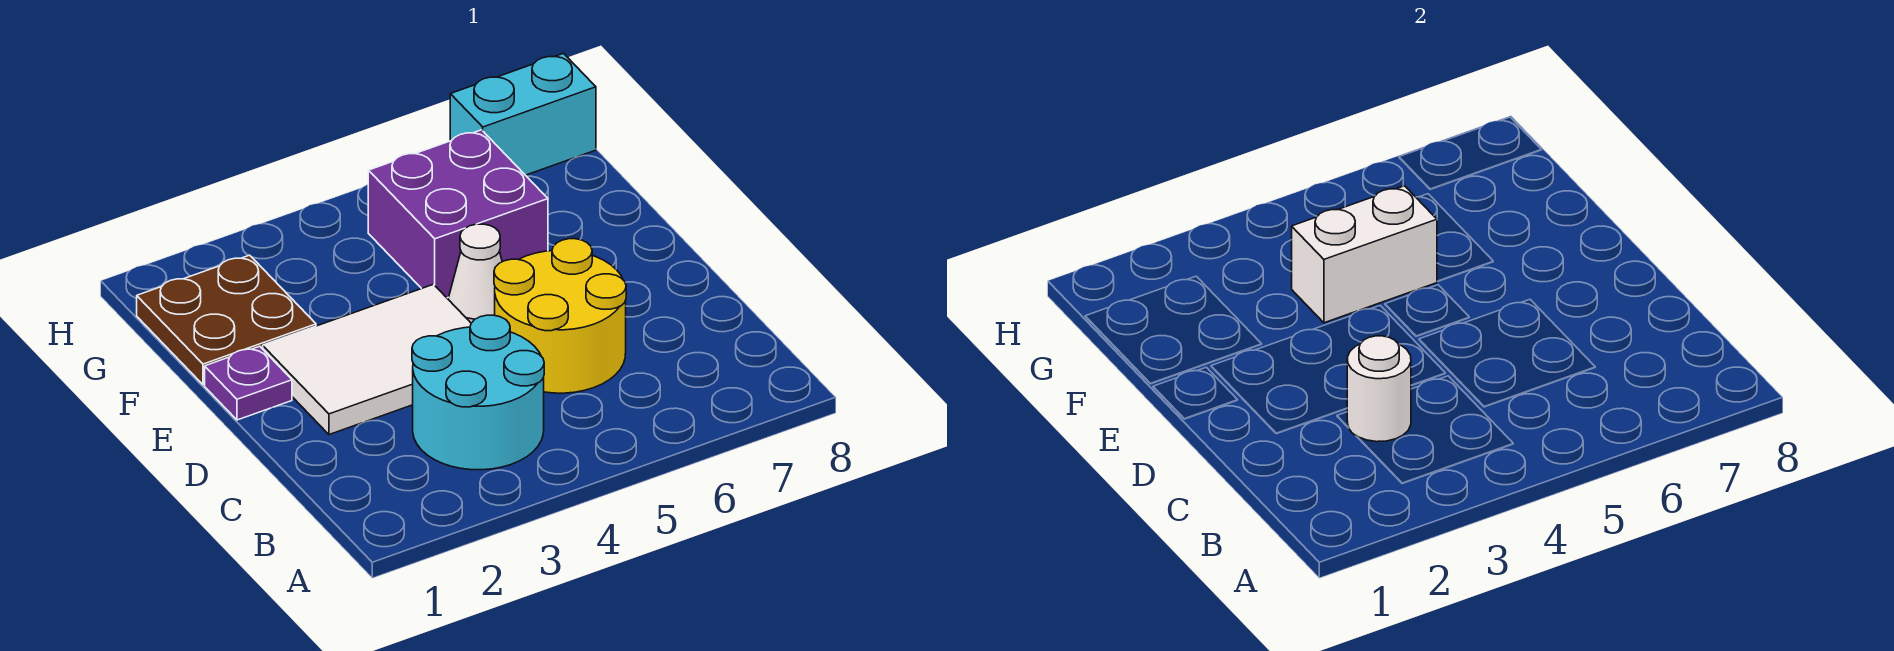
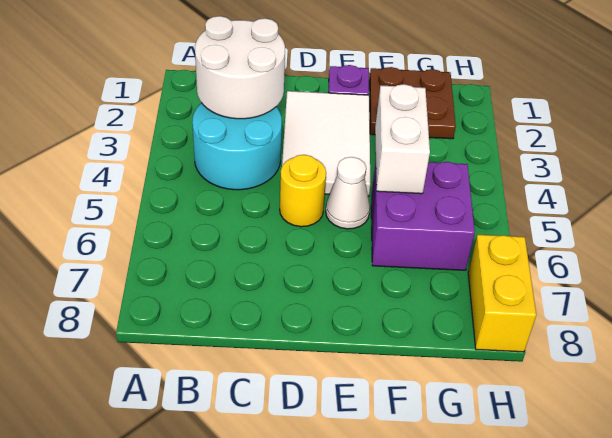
white round brick C3 level 2 -> white round brick B2:C3 level 2
yellow round brick C5:D6 level 1 -> yellow round brick D5 level 1
cyan brick H7:H8 level 1 -> yellow brick H7:H8 level 1

